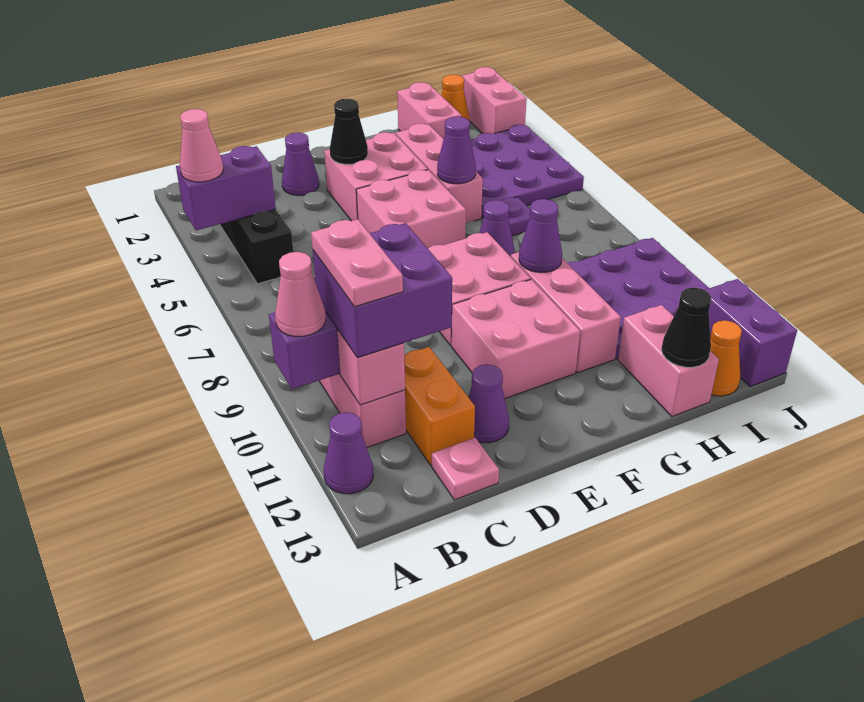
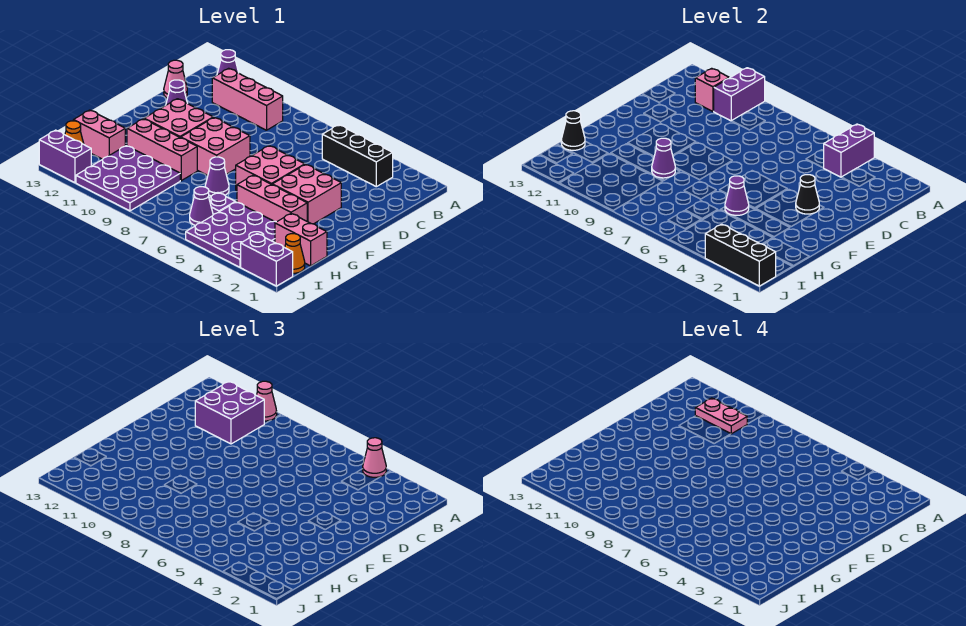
orange brick C11:C12 level 1 -> none
pink plate C13 level 1 -> pink cone C13 level 1
purple cone D2 level 1 -> purple cone I6 level 1
pink brick J1:J2 level 1 -> purple brick J1:J2 level 1
none -> black brick J1:J3 level 2

